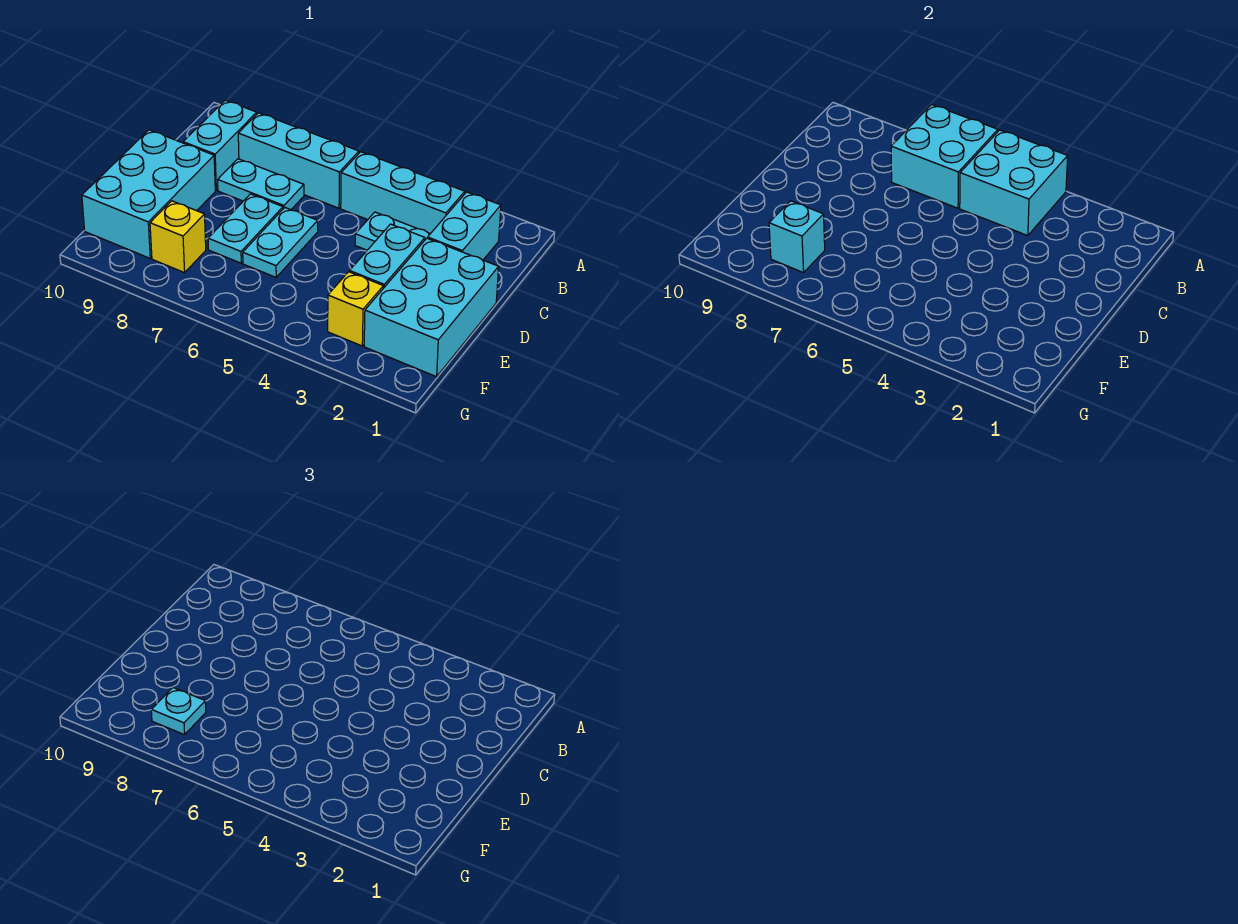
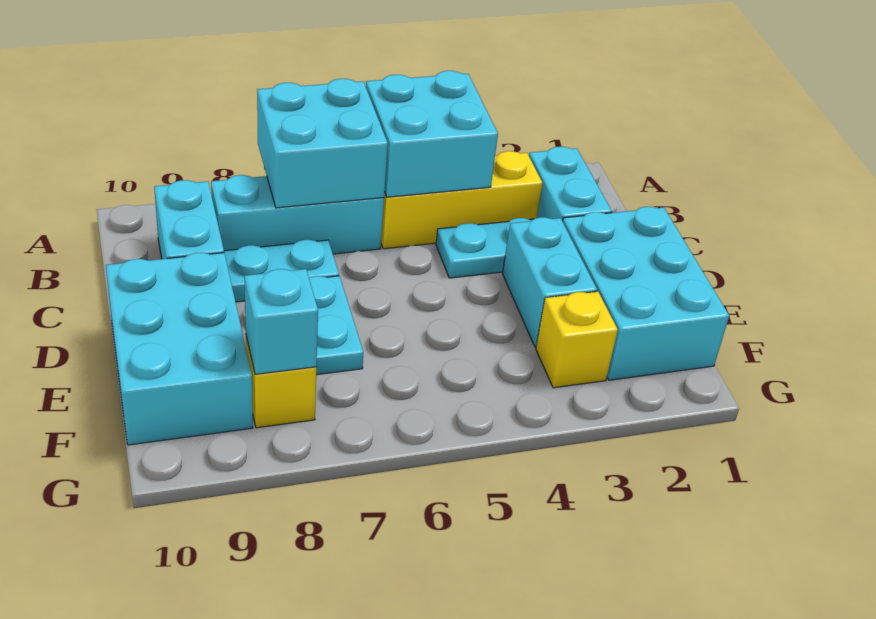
cyan brick B3:B5 level 1 -> yellow brick B3:B5 level 1
cyan plate D6:E6 level 1 -> none
cyan plate F8 level 3 -> none

